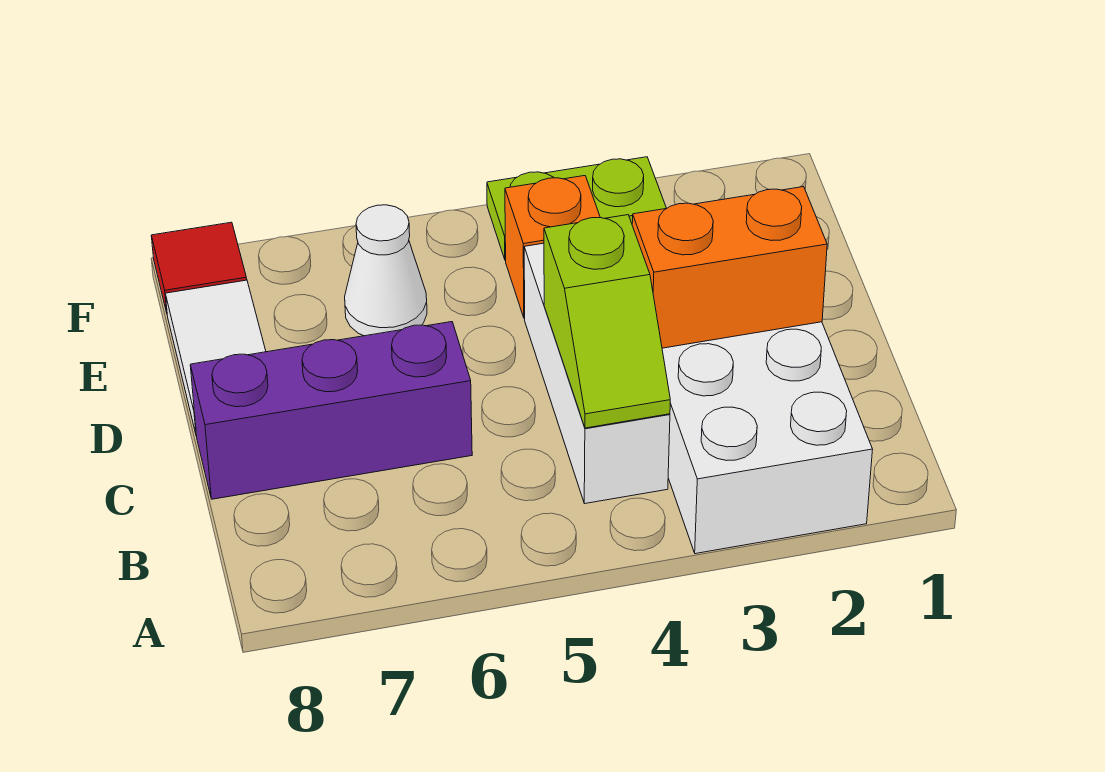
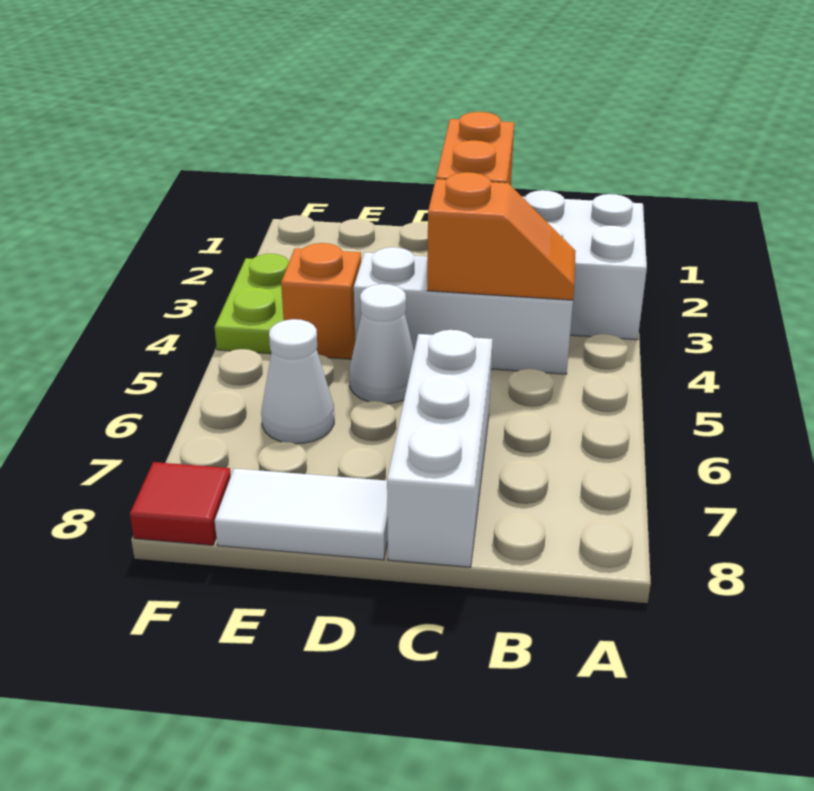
lime slope B4:C4 level 2 top C -> orange slope B4:C4 level 2 top C
purple brick C6:C8 level 1 -> white brick C6:C8 level 1
none -> white cone D5 level 1

